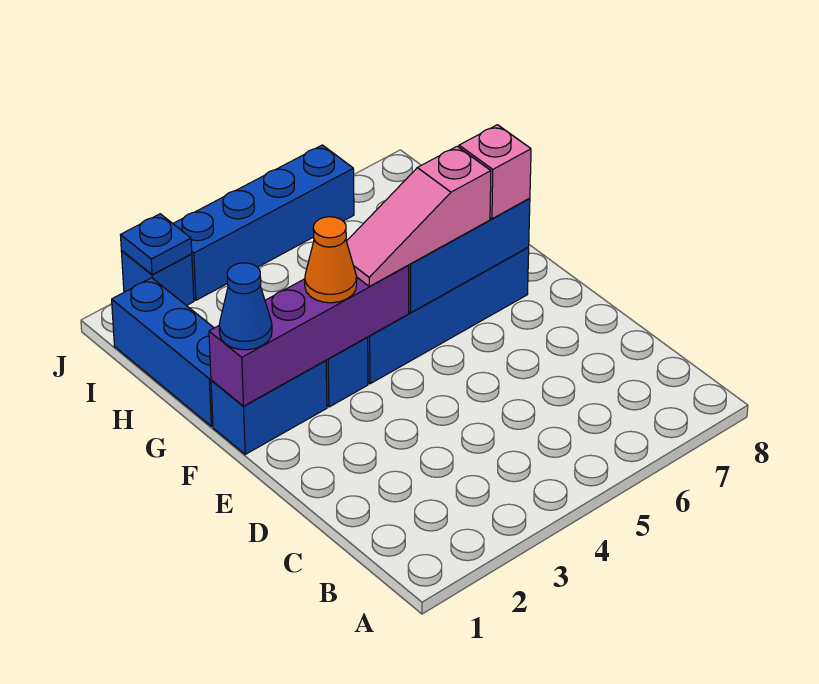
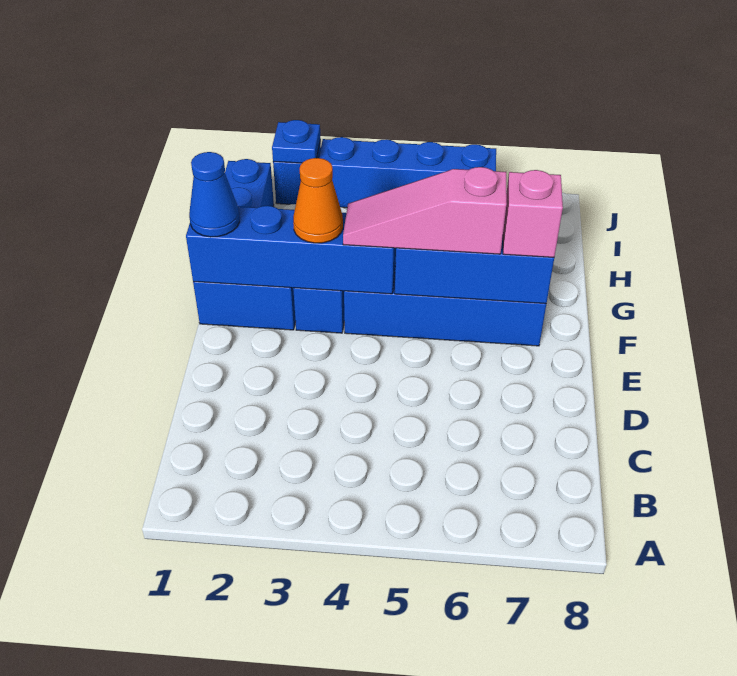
purple brick F1:F4 level 2 -> blue brick F1:F4 level 2

